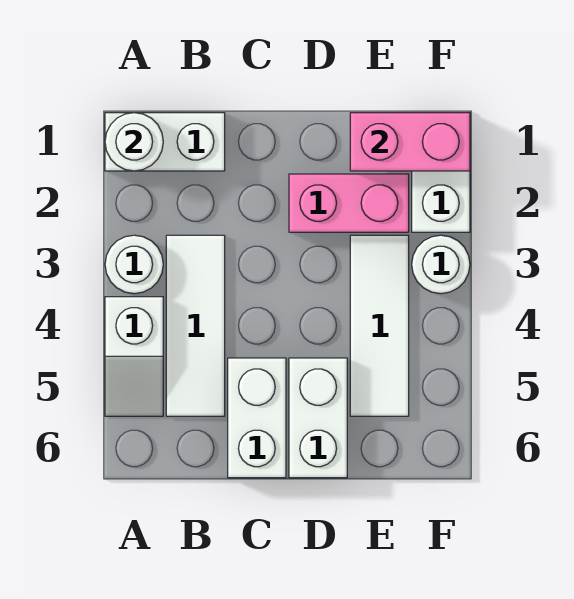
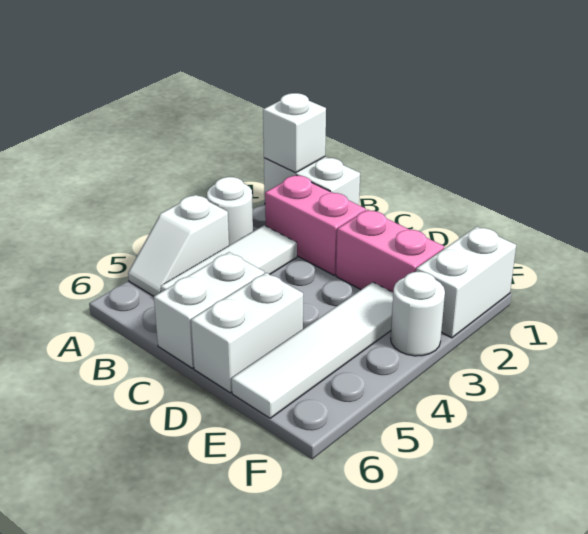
white round brick A1 level 2 -> white brick A1 level 2
pink brick E1:F1 level 2 -> pink brick B2:C2 level 1
white tile E3:E5 level 1 -> white tile E3:E6 level 1

